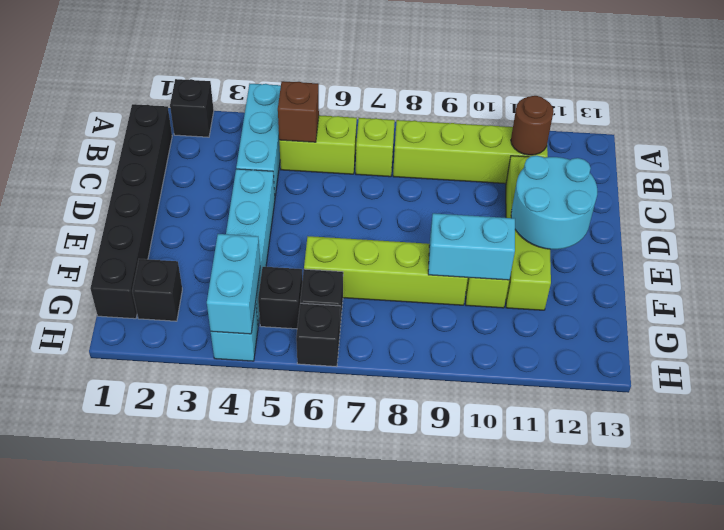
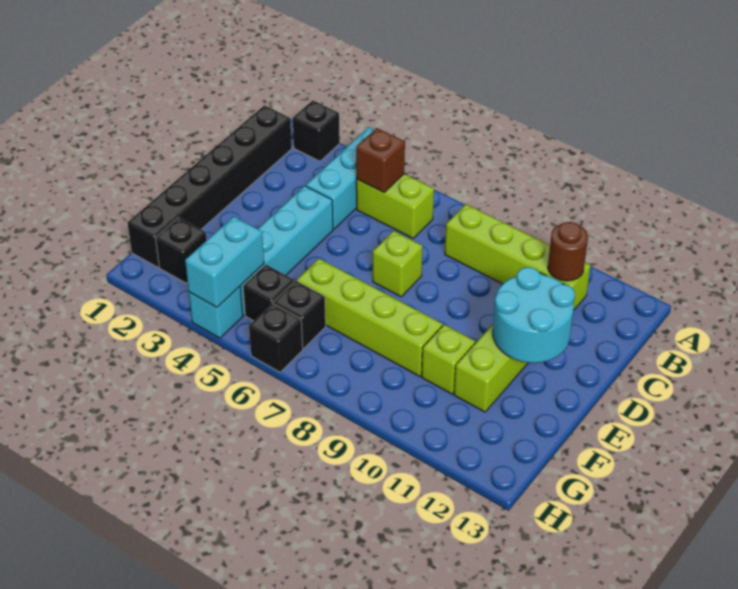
lime brick B7 level 1 -> lime brick D7 level 1
cyan brick F9:F10 level 2 -> none

